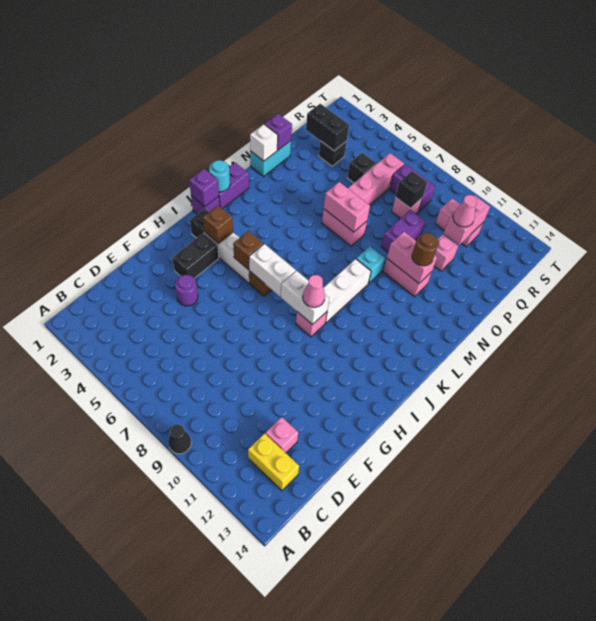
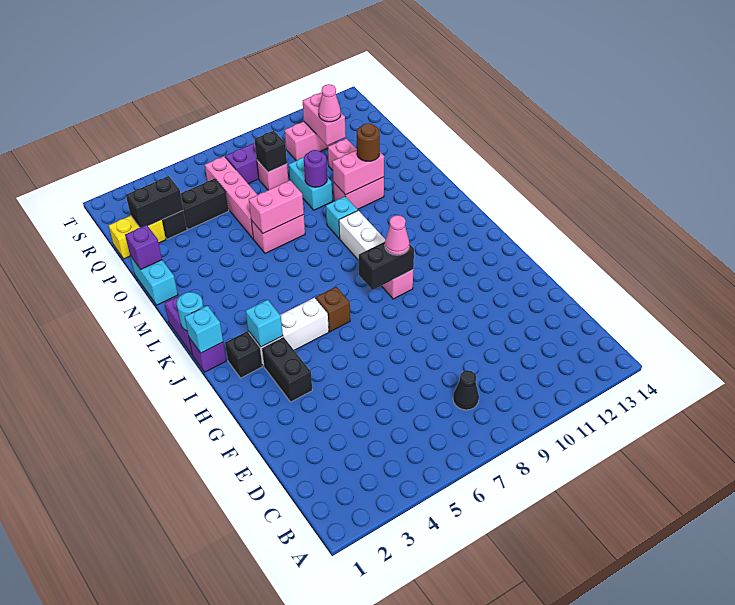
black cone A9 level 1 -> black cone C8 level 1
yellow brick C12:C13 level 1 -> yellow brick Q1:Q2 level 1
pink brick D12 level 1 -> none
purple round brick F4 level 1 -> purple round brick O9 level 2
brown brick I3 level 2 -> cyan brick I3 level 2
brown brick I5 level 2 -> none
white brick I6:I7 level 2 -> none
white brick I8:I9 level 2 -> black brick I8:I9 level 2
purple brick J1 level 2 -> cyan brick J1 level 2
white brick N1 level 2 -> none
purple brick O9:P9 level 1 -> cyan brick O9:P9 level 1
black brick Q5 level 1 -> black brick Q4:Q5 level 1

